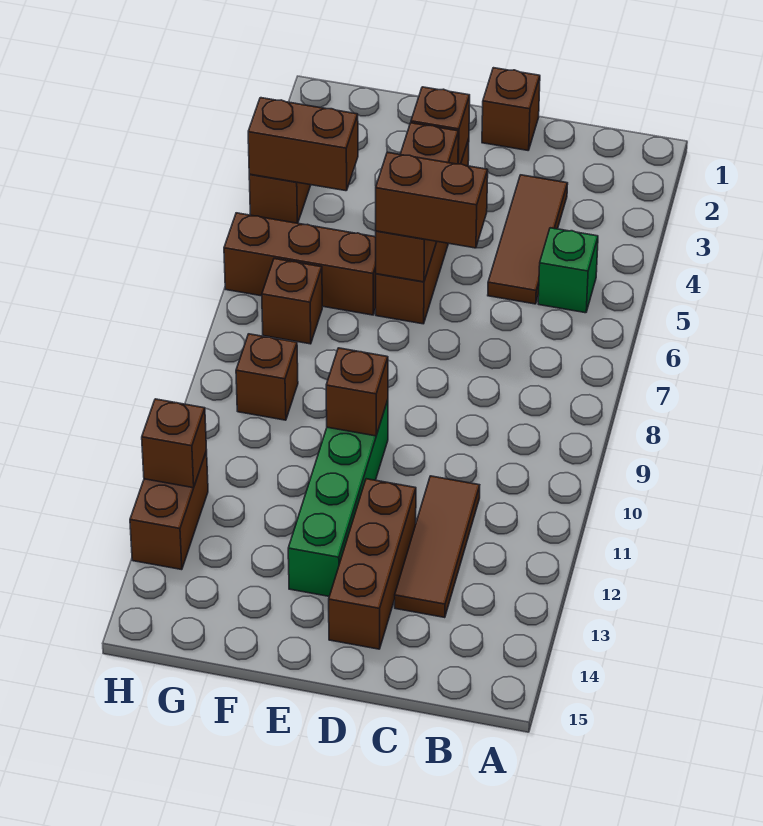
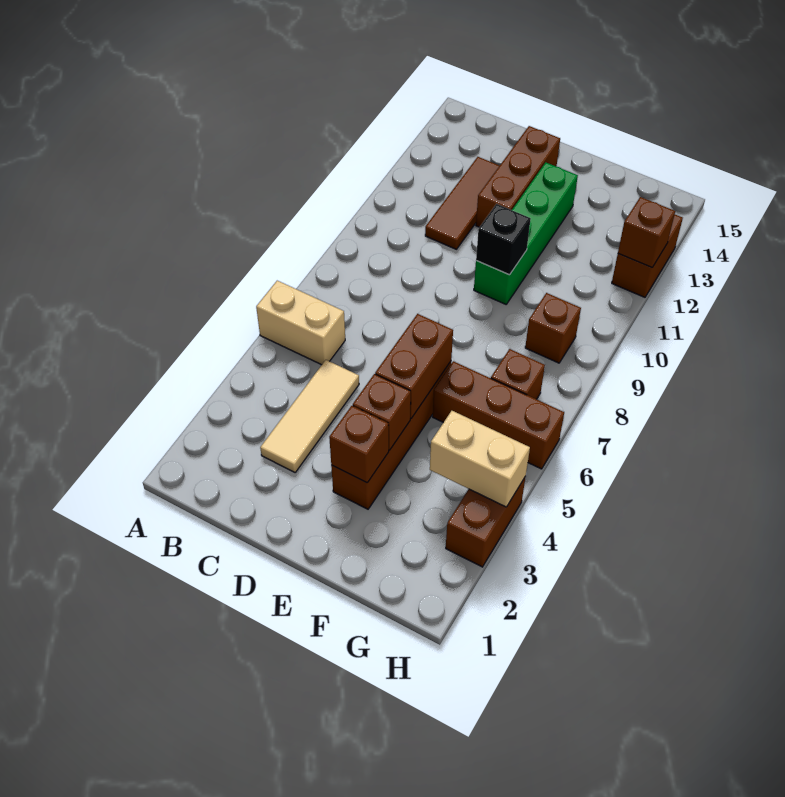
none -> tan brick A6:B6 level 1
green brick B5 level 1 -> none
brown tile C3:C5 level 1 -> tan tile C3:C5 level 1
brown brick D1 level 1 -> none
brown brick D6:E6 level 3 -> none
brown brick E10 level 2 -> black brick E10 level 2
brown brick G4:H4 level 2 -> tan brick G4:H4 level 2

